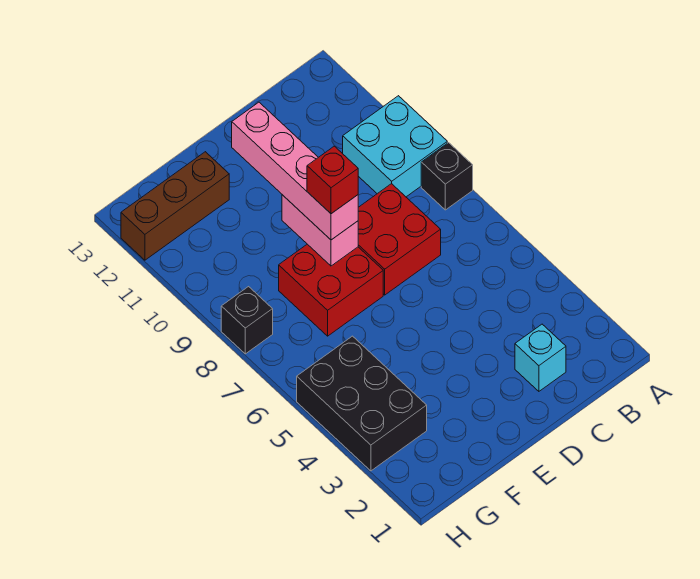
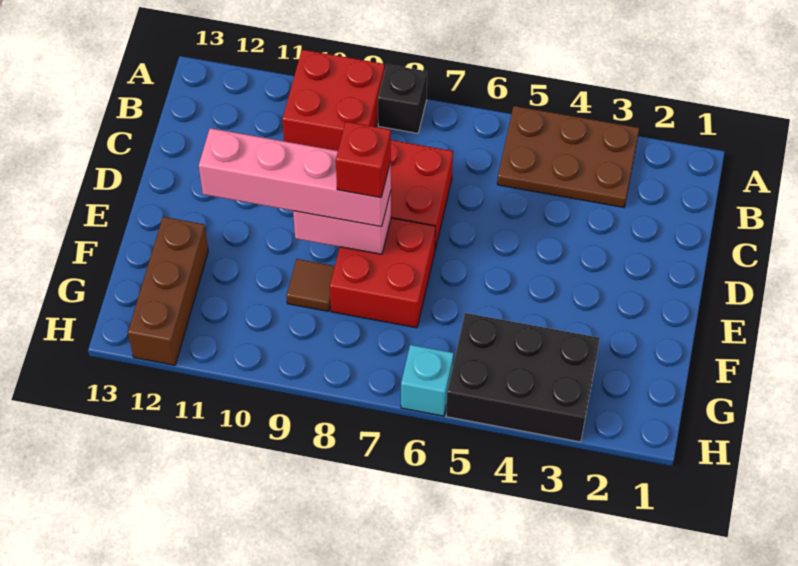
none -> brown plate A3:B5 level 1
cyan brick A9:B10 level 1 -> red brick A9:B10 level 1
cyan brick C2 level 1 -> cyan brick H6 level 1
none -> brown tile F9 level 1
black brick H8 level 1 -> none

